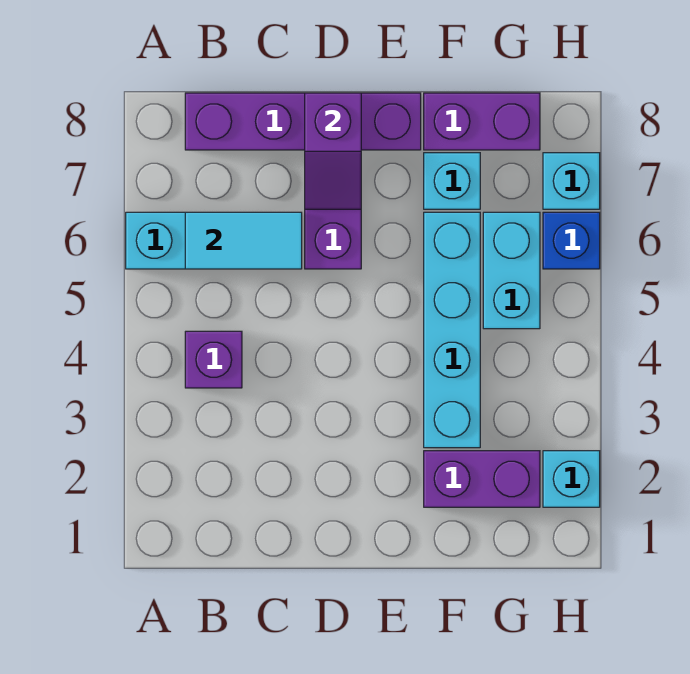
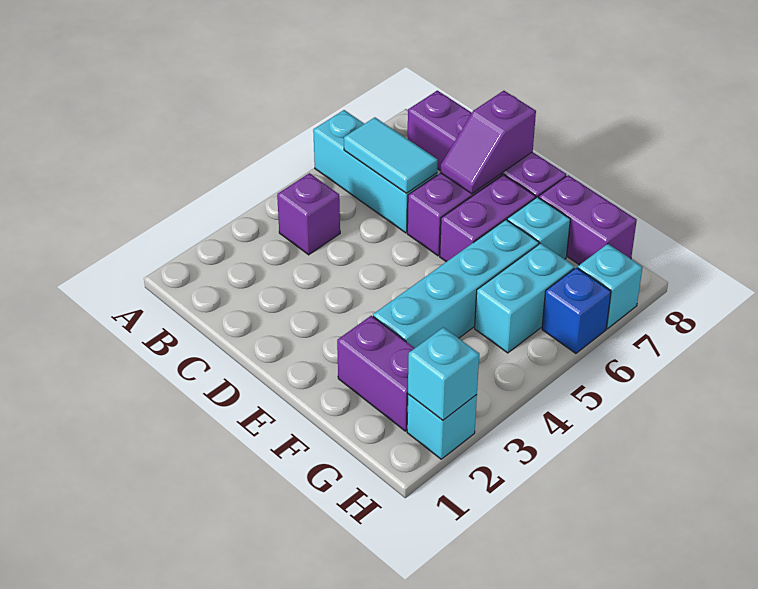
none -> purple brick E6:E7 level 1
none -> cyan brick H2 level 2

